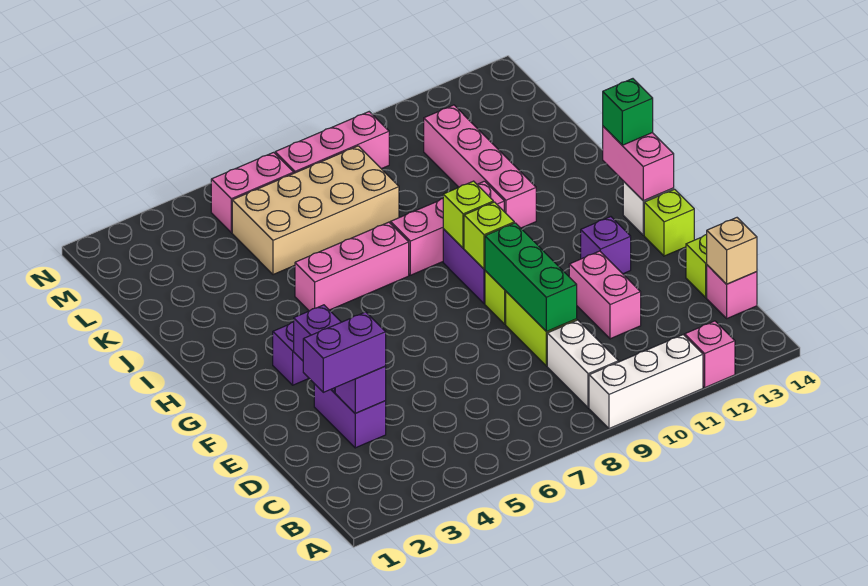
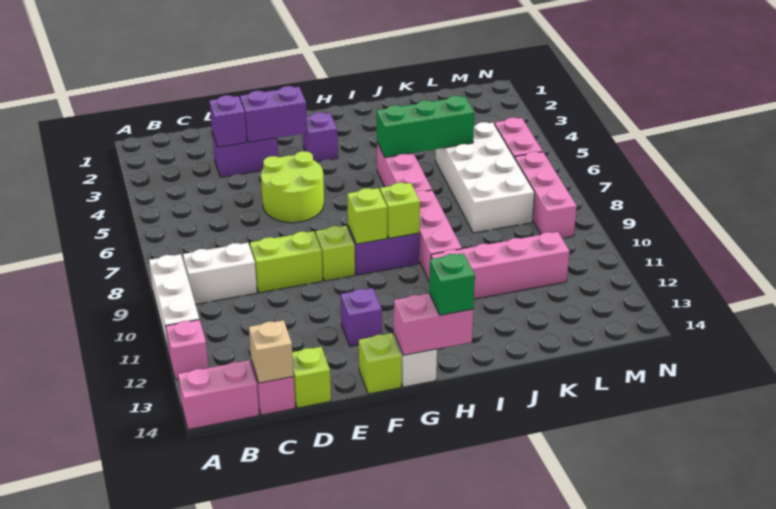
purple brick D2:D3 level 3 -> none
green brick D9:F9 level 2 -> green brick I5:K5 level 2
pink brick D11:E11 level 1 -> pink brick A14:B14 level 1
none -> lime round brick E5:F6 level 1
tan brick K5:L8 level 1 -> white brick K5:L8 level 1

